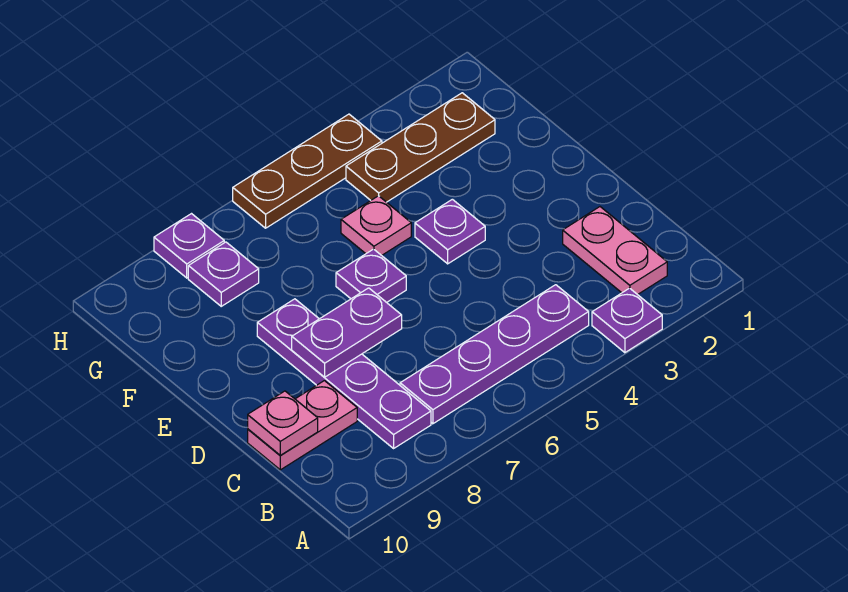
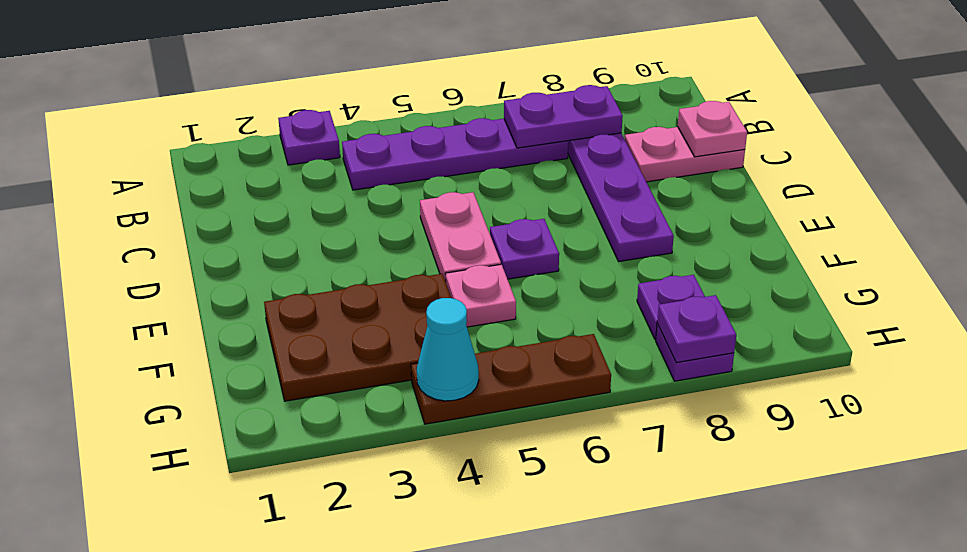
pink plate B2:C2 level 1 -> pink plate D5:E5 level 1
purple plate D7:D8 level 2 -> purple plate B7:B8 level 2
purple plate E4 level 1 -> purple plate H8 level 2
brown plate G2:G4 level 1 -> brown plate F2:G4 level 1
none -> cyan cone H4 level 2

